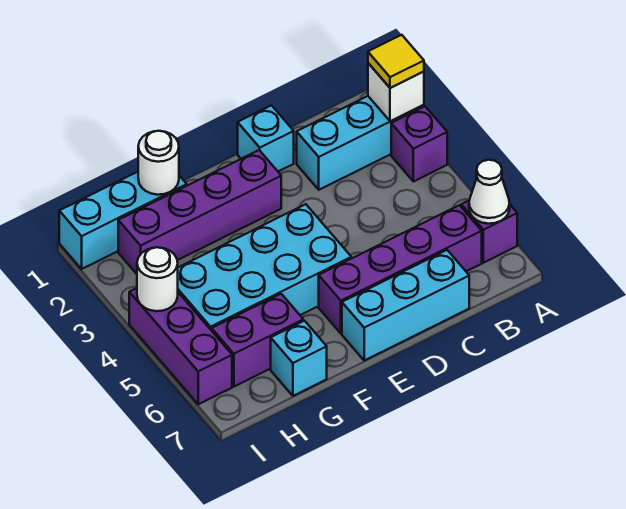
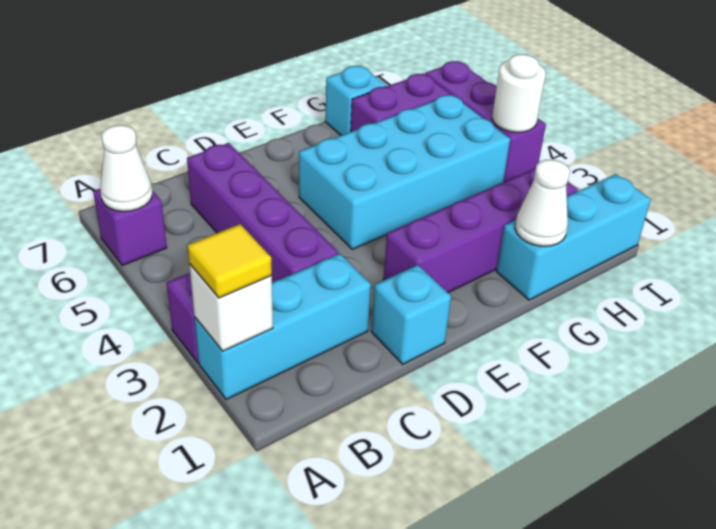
purple brick B6:E6 level 1 -> purple brick C3:C6 level 1
cyan brick C7:E7 level 1 -> none
white round brick G1 level 2 -> white cone G1 level 2

